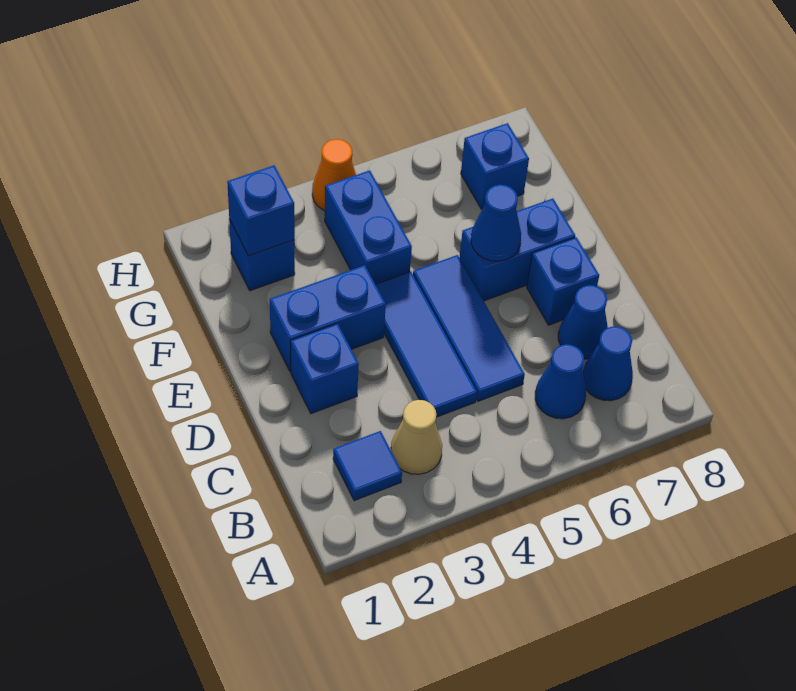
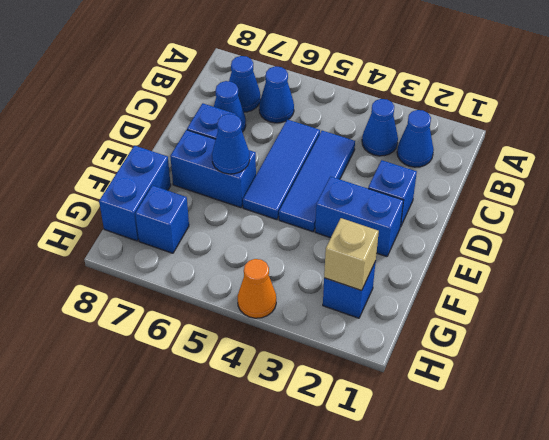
blue tile B2 level 1 -> blue cone B2 level 1
tan cone B3 level 1 -> blue cone B3 level 1
blue brick F4:G4 level 1 -> blue brick F8:G8 level 1
blue brick G2 level 2 -> tan brick G2 level 2

